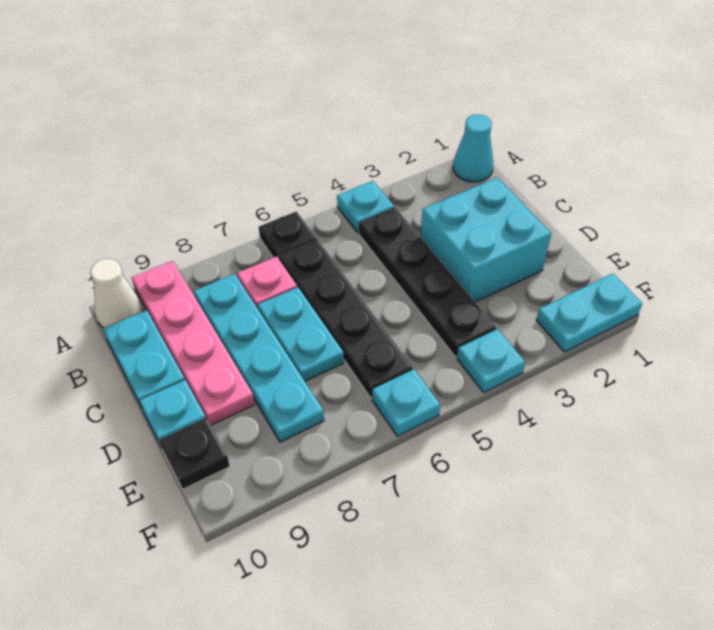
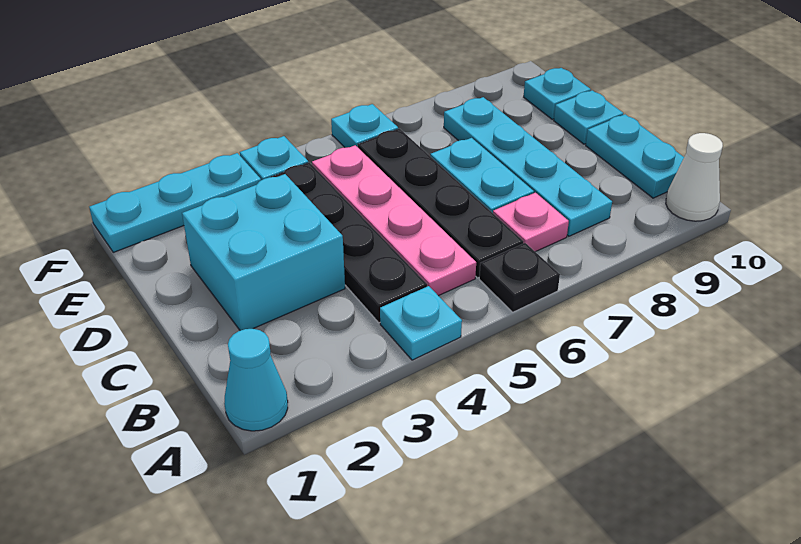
pink plate A9:D9 level 1 -> pink plate B5:E5 level 1
black plate E10 level 1 -> cyan plate E10 level 1
cyan plate F1:F2 level 1 -> cyan plate F1:F3 level 1

